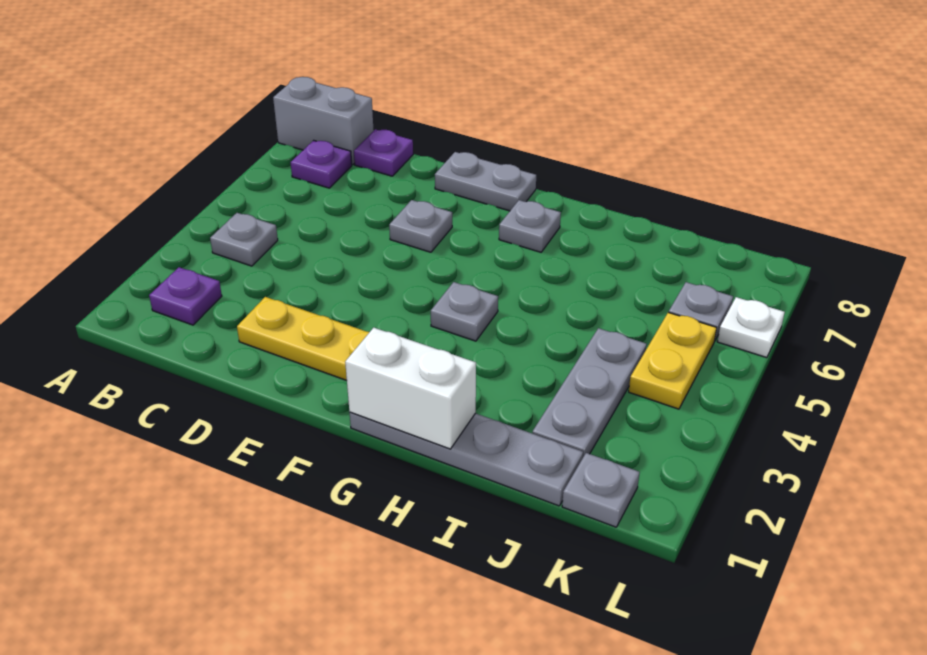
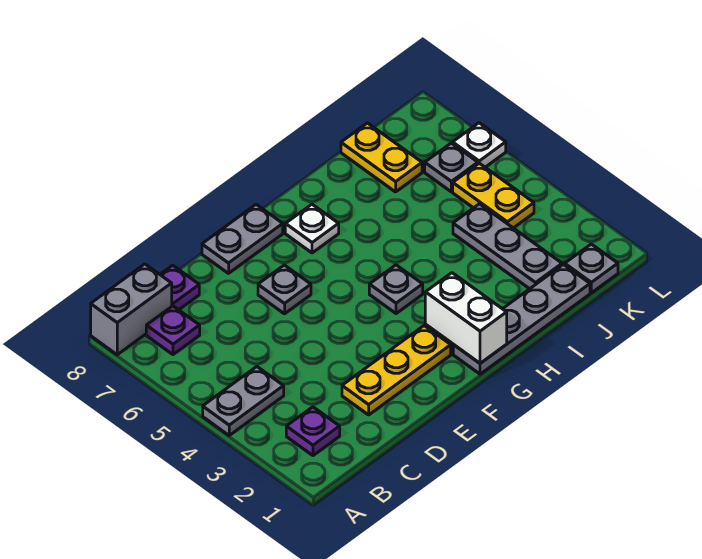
grey plate B4 level 1 -> grey plate A4:B4 level 1
white brick G1:H1 level 2 -> white brick G1:G2 level 2
grey plate G7 level 1 -> white plate G7 level 1
none -> yellow plate J7:J8 level 1

